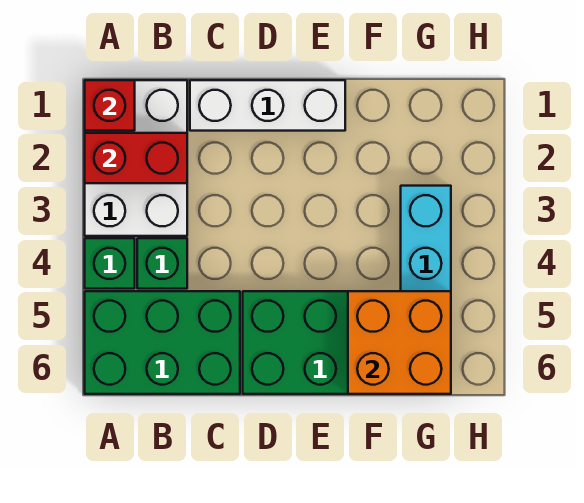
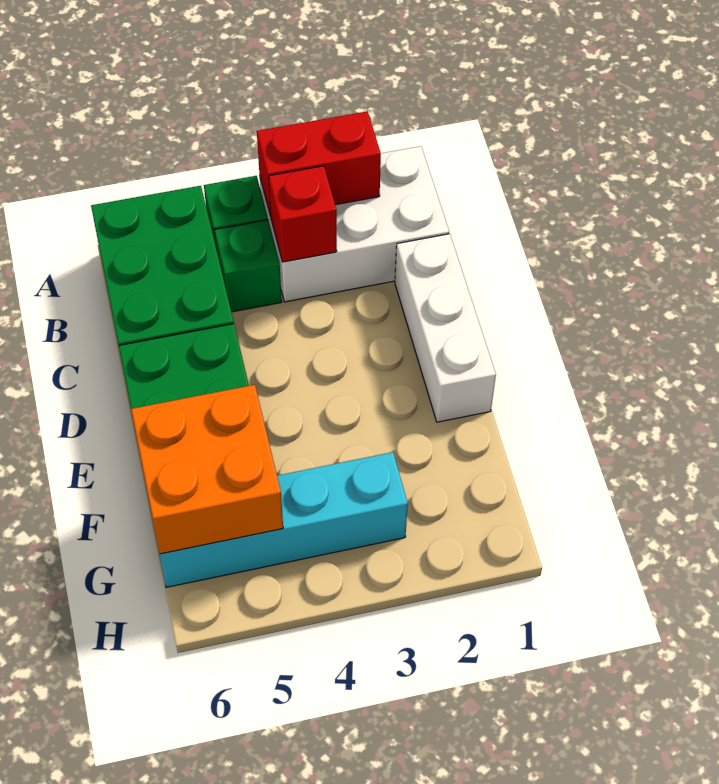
red brick A1 level 2 -> red brick B3 level 2
red brick A2:B2 level 2 -> red brick A2:A3 level 2

